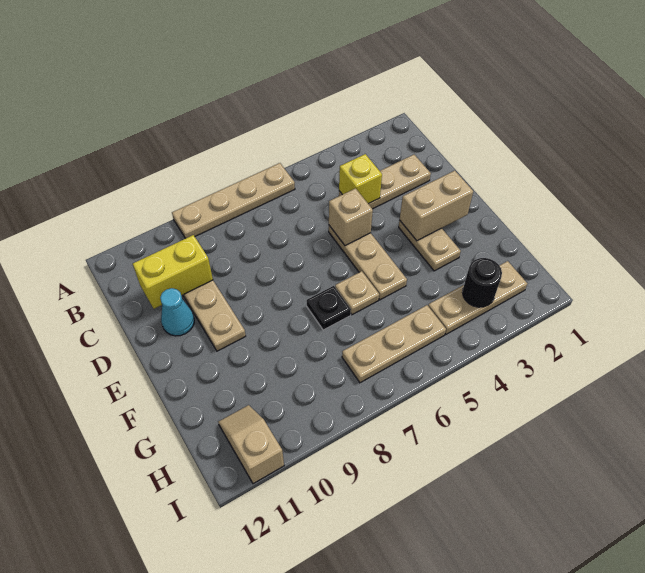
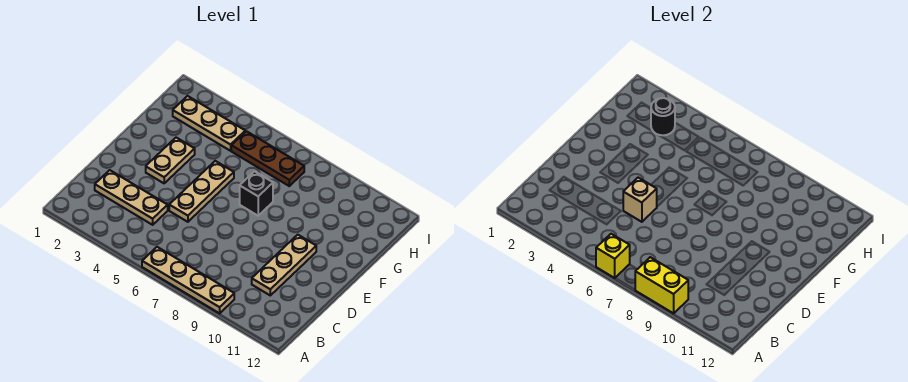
yellow brick C4 level 2 -> yellow brick A6 level 2
yellow brick C10:C11 level 2 -> yellow brick A8:A9 level 2
cyan cone D11 level 1 -> none
tan brick E2:E3 level 2 -> none
tan plate F6 level 1 -> none
black plate F7 level 1 -> black brick F7 level 1
tan plate H5:H7 level 1 -> brown plate H5:H7 level 1
tan slope H11:I11 level 1 top I -> none

